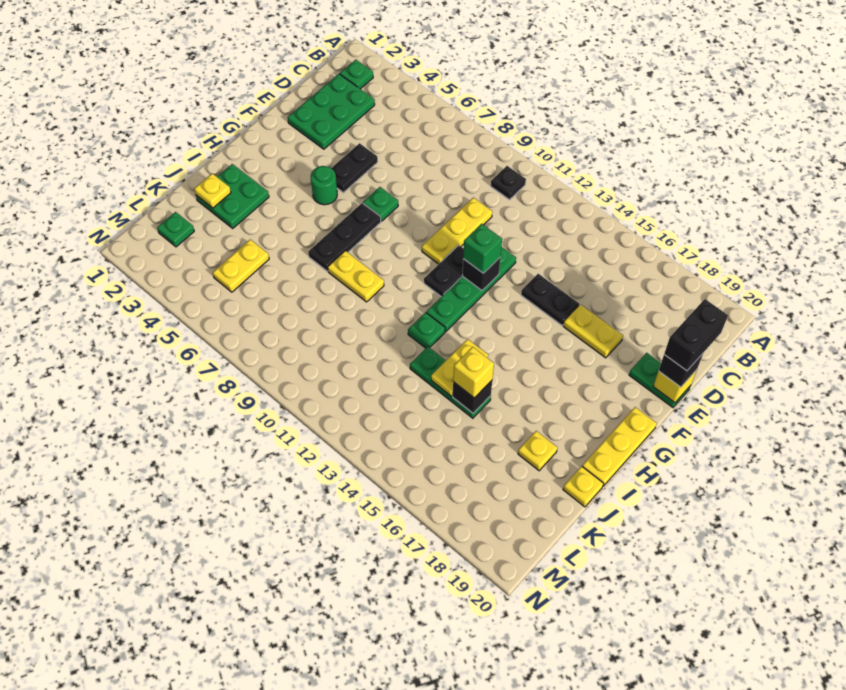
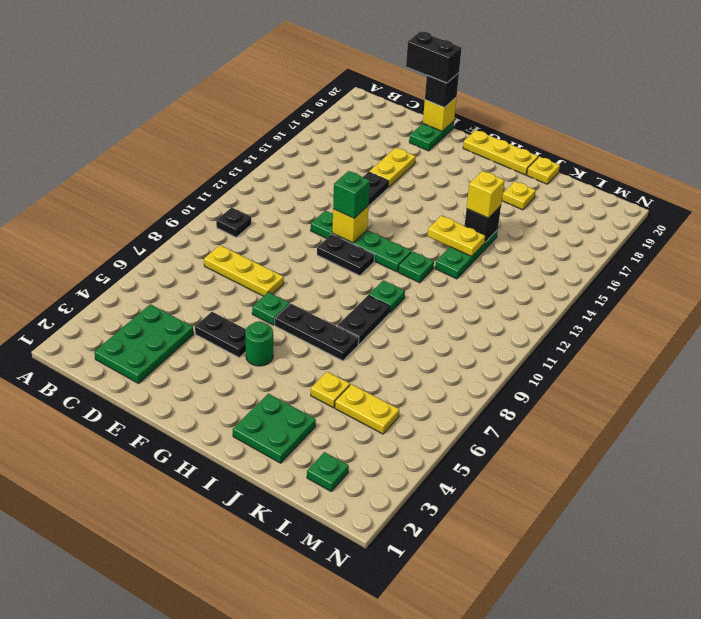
green plate B2 level 1 -> green plate I10 level 1
green plate C2:E3 level 1 -> green plate C2:D4 level 1
yellow plate D10:F10 level 1 -> yellow plate C8:E8 level 1
black brick F12 level 2 -> yellow brick F12 level 2
yellow plate I8:I9 level 1 -> black plate I8:I9 level 1
yellow plate J2 level 2 -> yellow plate J5 level 1

